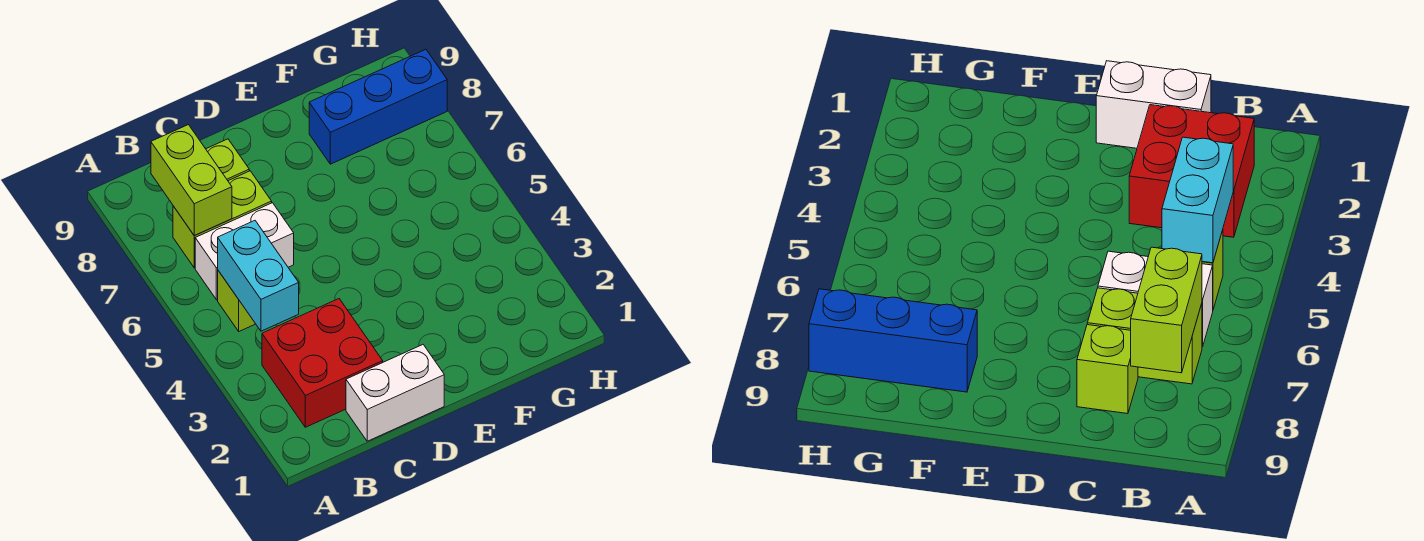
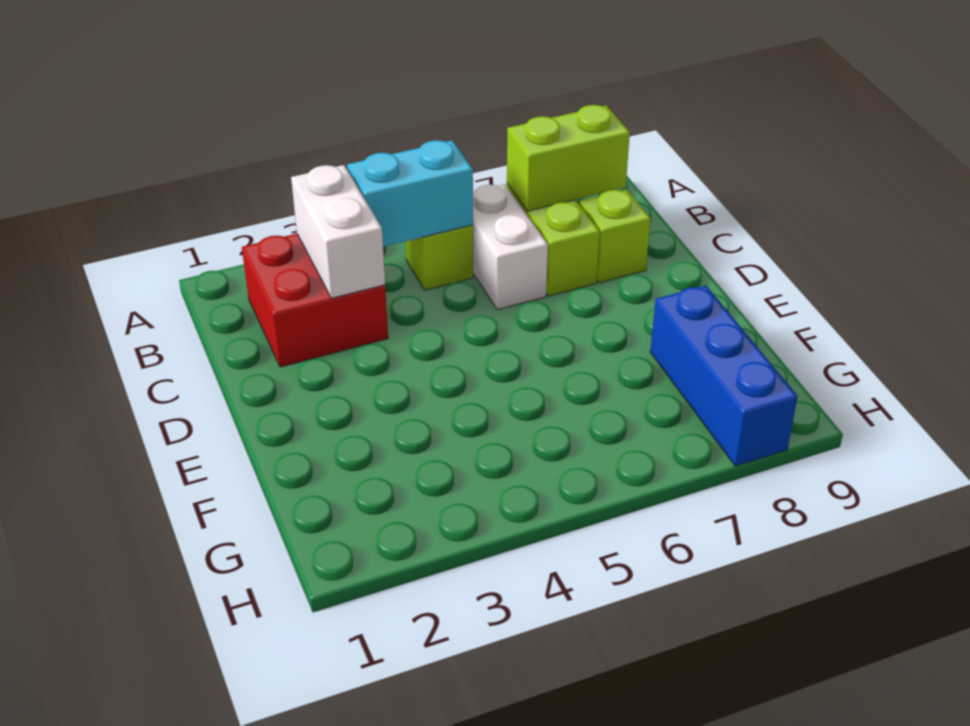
white brick C1:D1 level 1 -> white brick B3:C3 level 2

